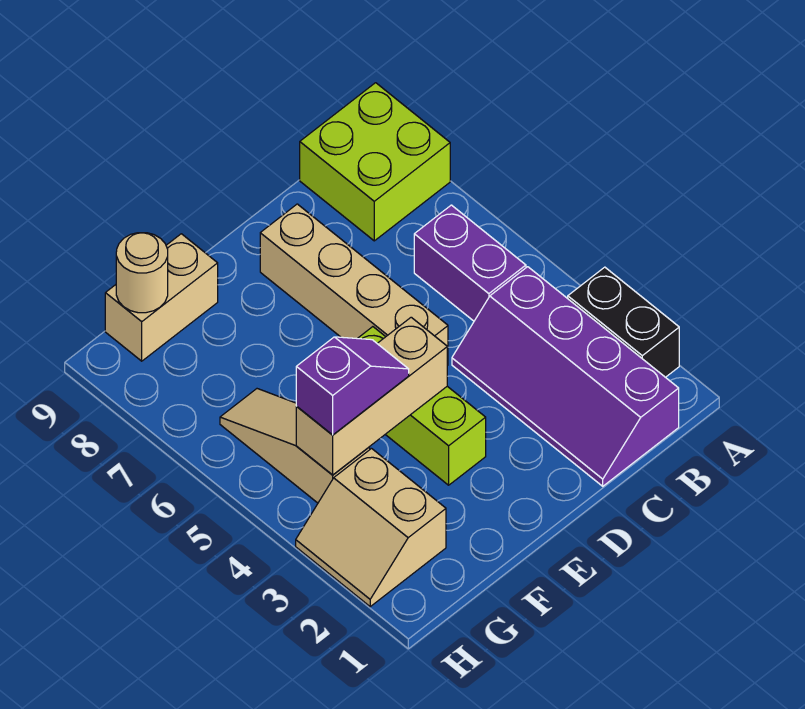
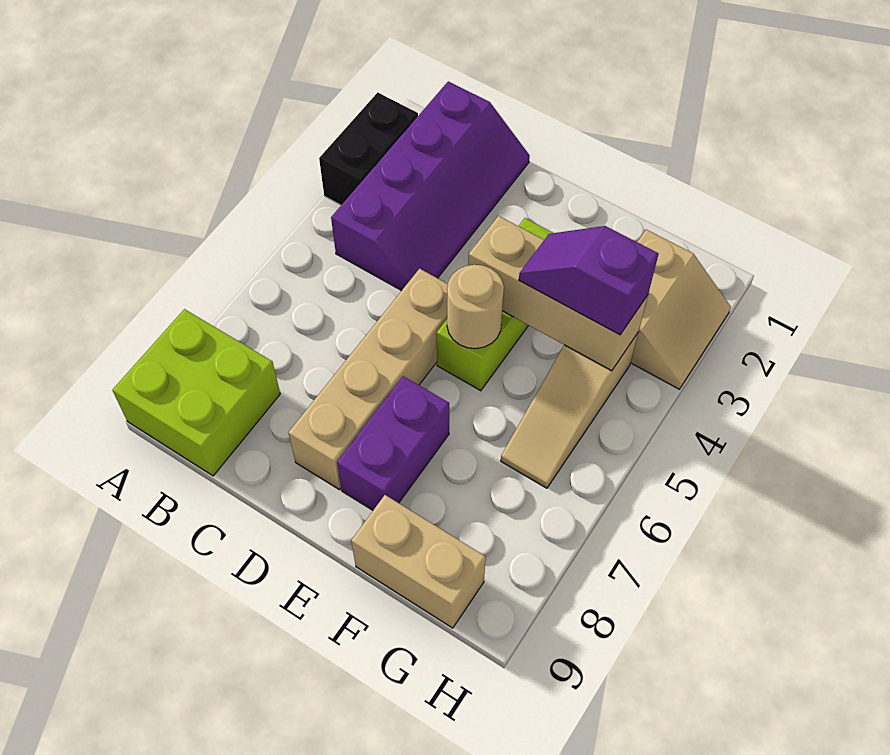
purple brick B5:B6 level 1 -> purple brick E7:E8 level 1
tan round brick G9 level 2 -> tan round brick E5 level 2

